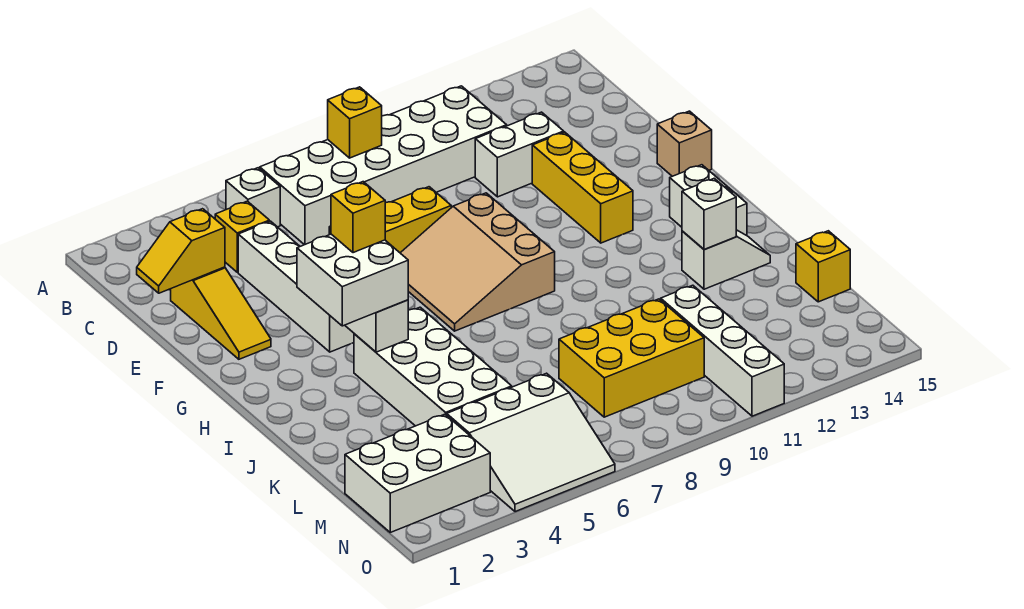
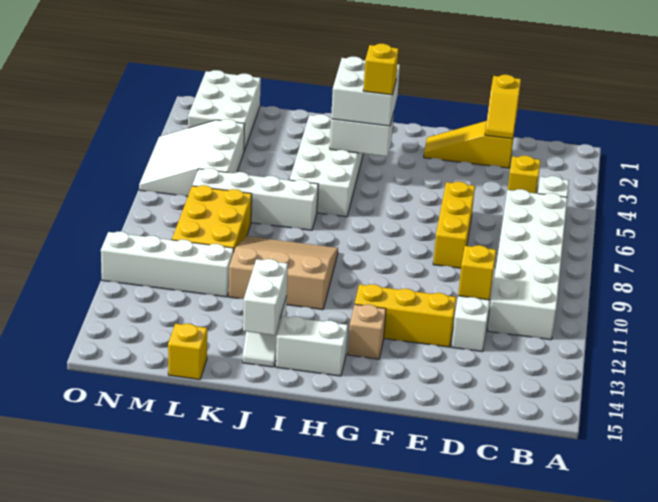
yellow brick B8 level 2 -> yellow brick D11 level 2
yellow slope D1:D2 level 2 top 2 -> yellow slope D1:D2 level 2 top 1
white brick D4:G4 level 1 -> white brick J7:M7 level 1
tan slope F7:H9 level 1 top 9 -> tan slope I9:K11 level 1 top 11
tan brick F15 level 1 -> tan brick G13 level 1
white brick I4:L5 level 1 -> white brick I3:J6 level 1
white brick J13 level 2 -> white brick J13:J14 level 2

